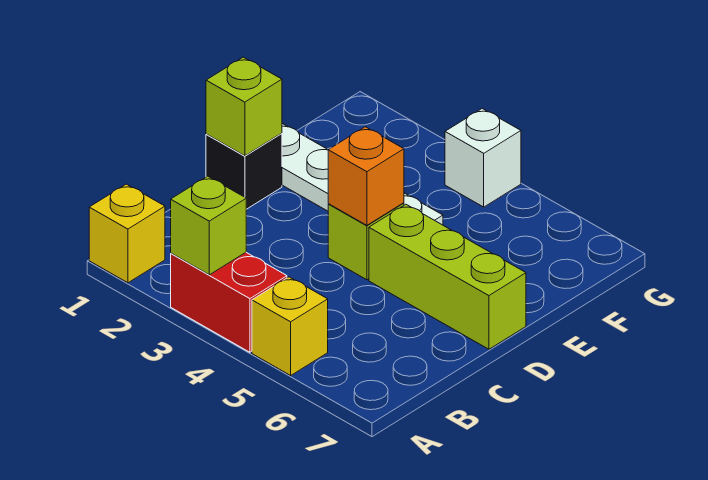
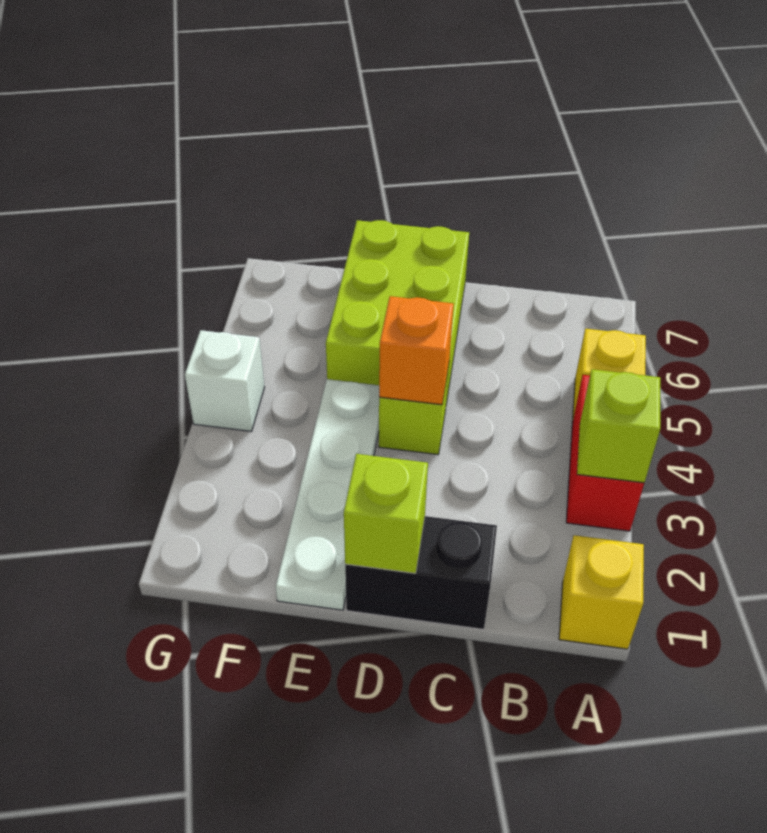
black brick D1 level 1 -> black brick C1:D1 level 1
lime brick D5:D7 level 1 -> lime brick D5:E7 level 1

